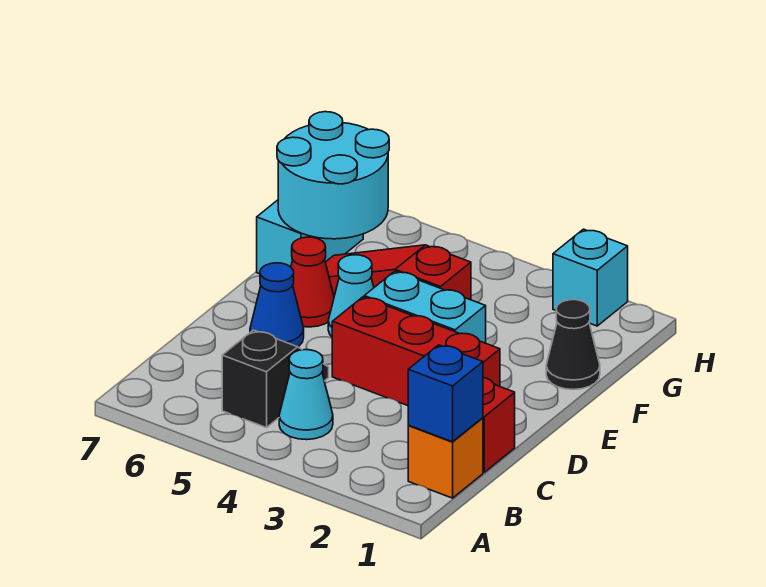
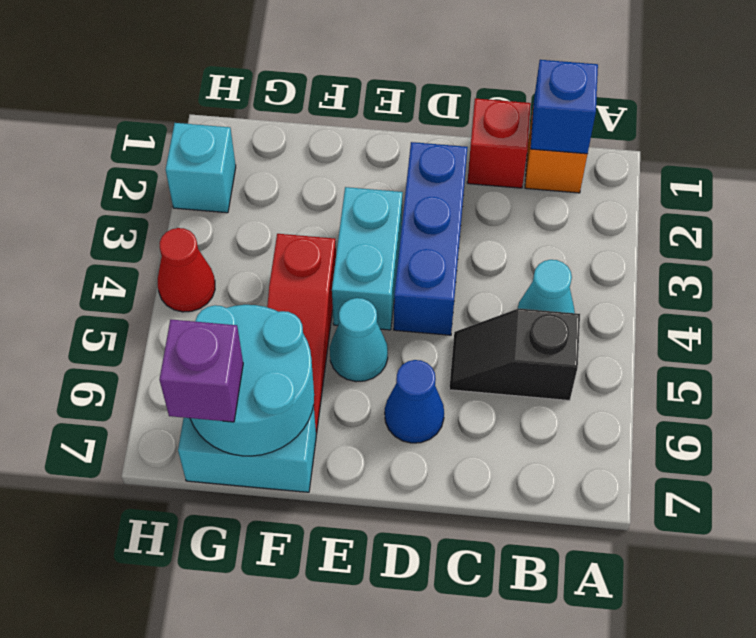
red brick D2:D4 level 1 -> blue brick D2:D4 level 1
red cone E6 level 1 -> red cone H4 level 1
black cone F1 level 1 -> none
none -> purple brick G7 level 3

